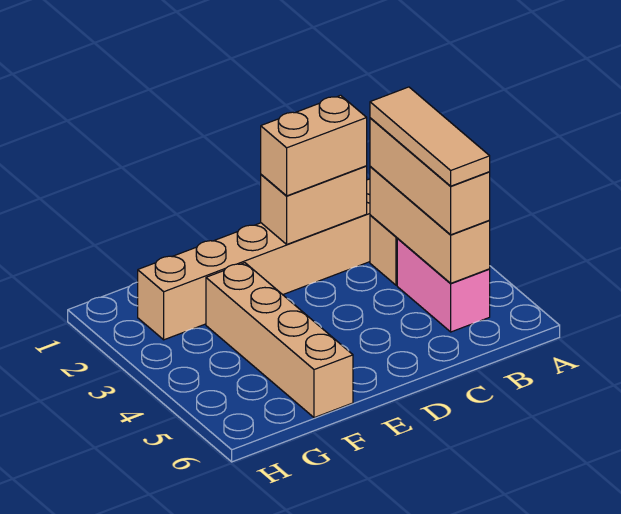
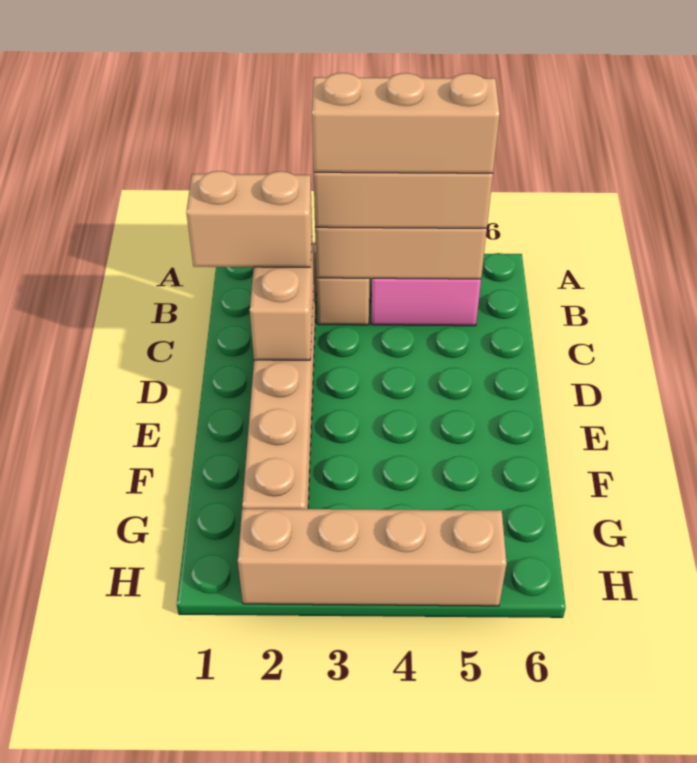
tan tile B3:B5 level 4 -> tan brick B3:B5 level 4
tan brick C2:D2 level 3 -> tan brick C1:C2 level 3
tan brick F3:F6 level 1 -> tan brick H2:H5 level 1

